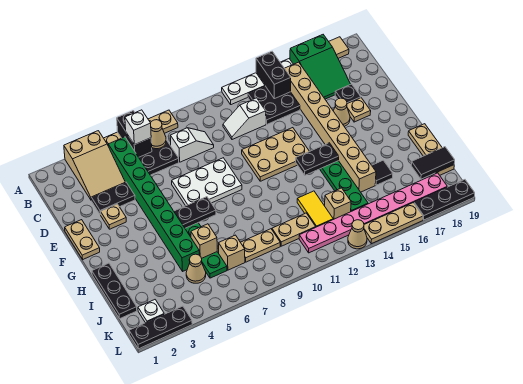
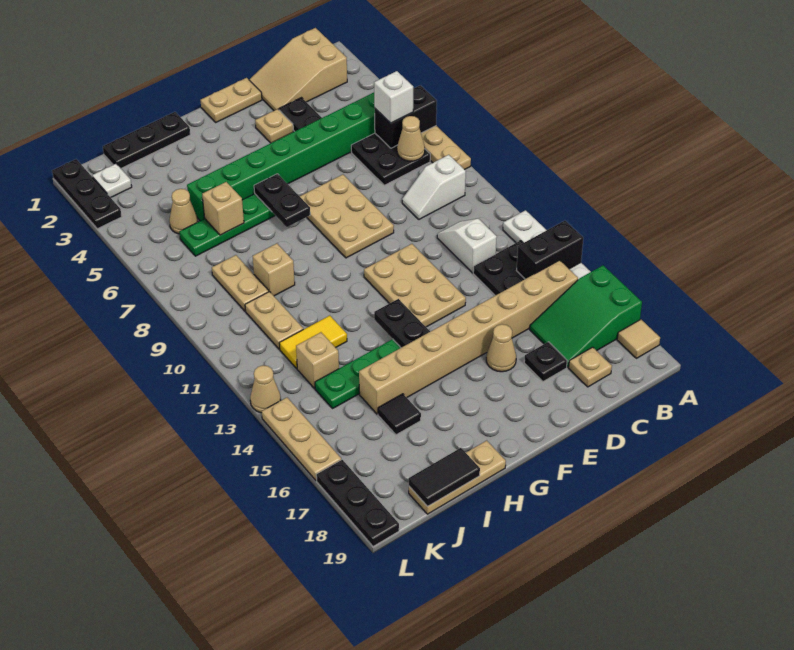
tan slope A3:C4 level 1 top A -> tan slope B1:D2 level 1 top B
white slope C8:C9 level 1 top 8 -> white slope B9:C9 level 1 top B
white plate E7:F9 level 1 -> tan plate E7:F9 level 1
tan plate E17 level 1 -> tan plate C18 level 1
tan brick J7 level 1 -> tan brick I9 level 1
black tile J18:J19 level 2 -> black tile I19:J19 level 2
pink plate K11:K18 level 1 -> none

